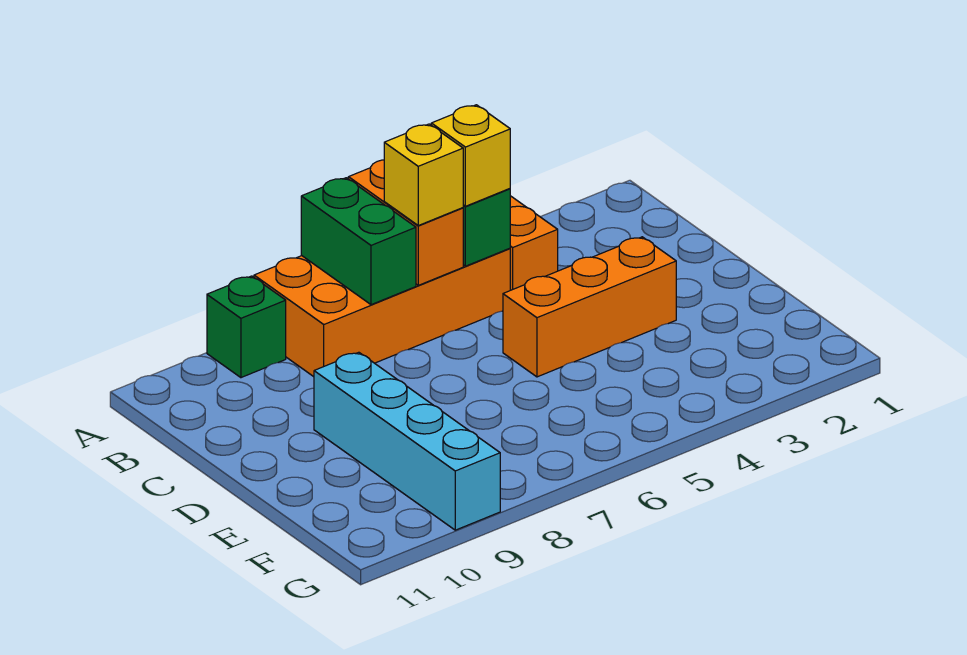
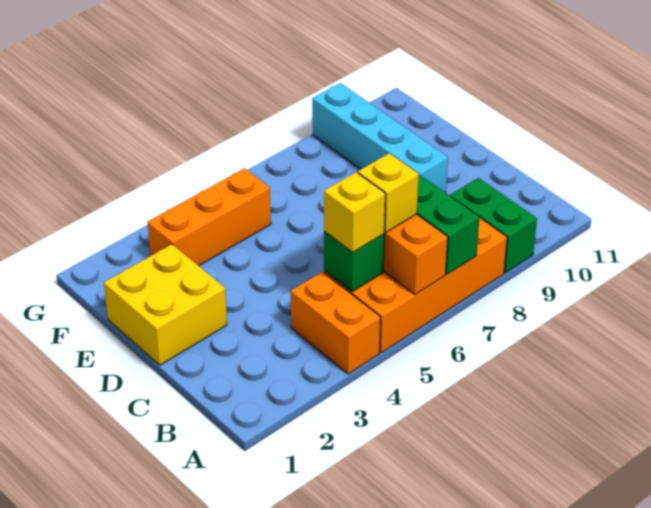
green brick A9 level 1 -> green brick A9:B9 level 1
none -> yellow brick D1:E2 level 1
orange brick D3:D5 level 1 -> orange brick F3:F5 level 1

